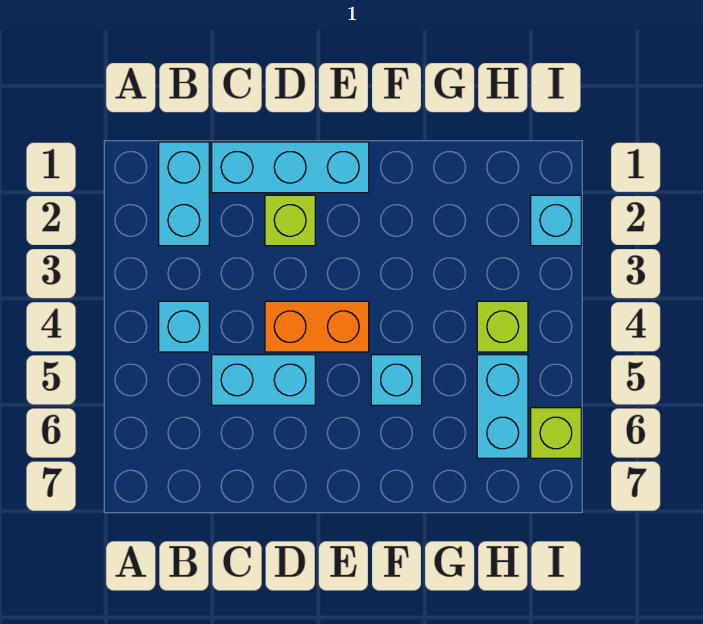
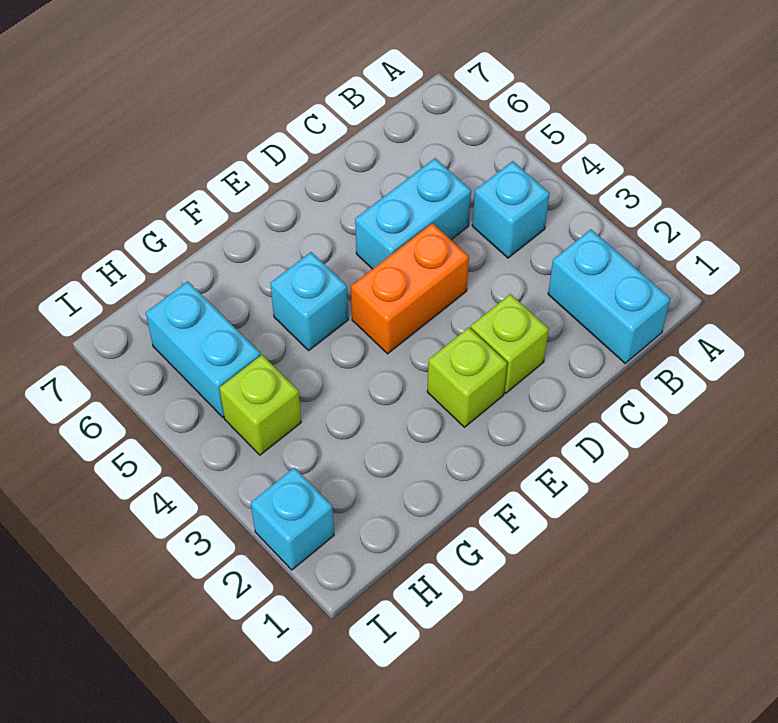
cyan brick C1:E1 level 1 -> none
lime brick I6 level 1 -> lime brick E2 level 1

